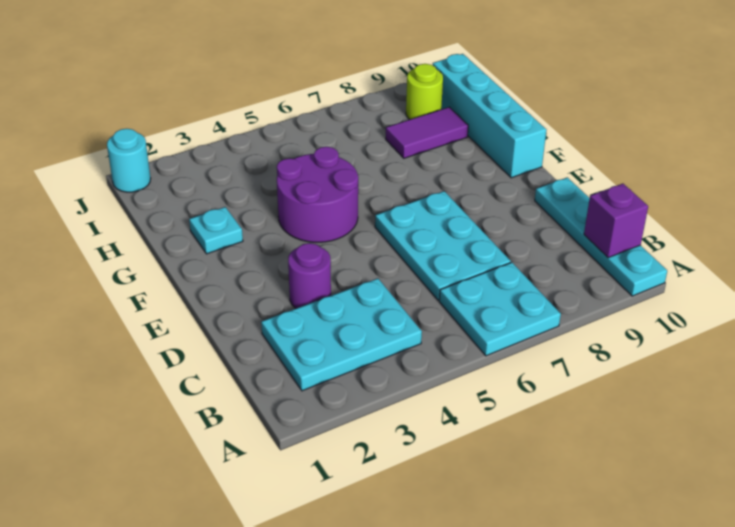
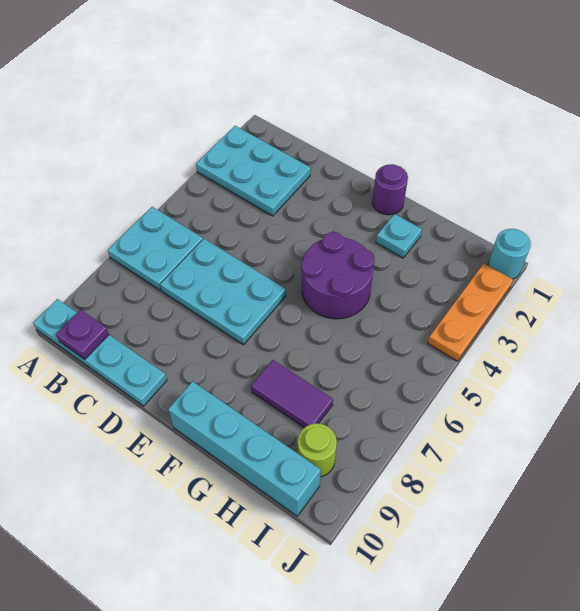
cyan plate B2:C4 level 1 -> cyan plate A2:C3 level 1
purple brick B10 level 2 -> purple plate B10 level 2
purple round brick D3 level 1 -> purple round brick F1 level 1
purple tile H8:H9 level 1 -> purple tile G8:H8 level 1
none -> orange plate J2:J4 level 1

